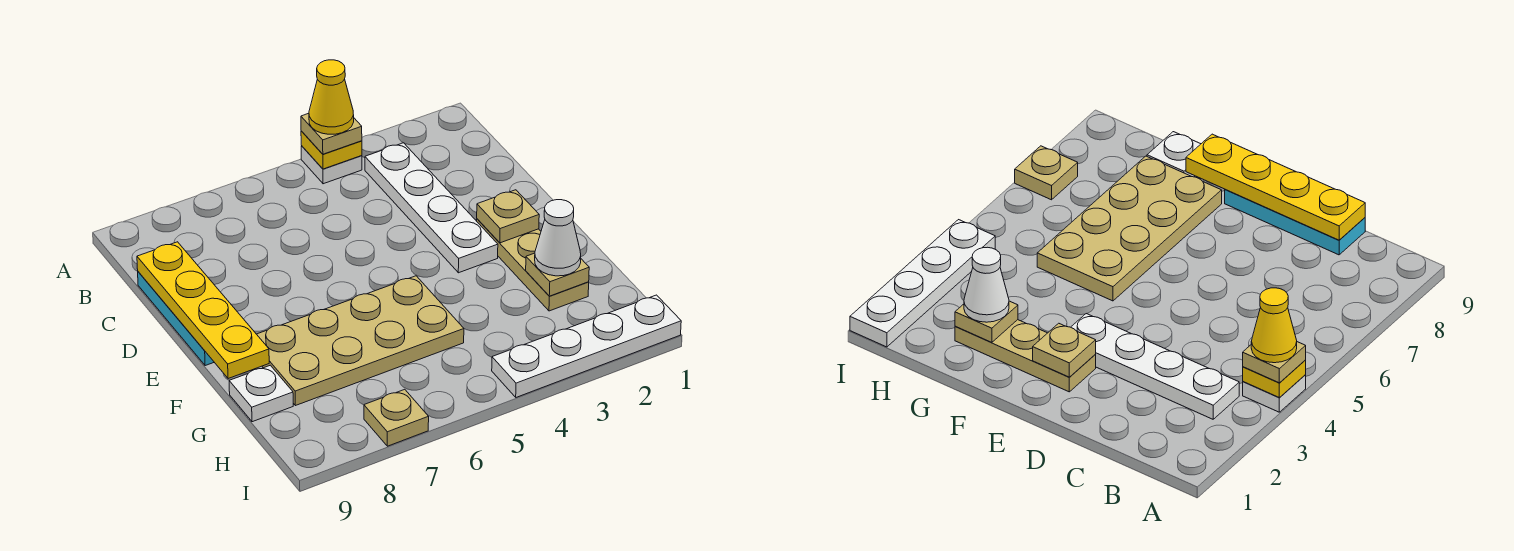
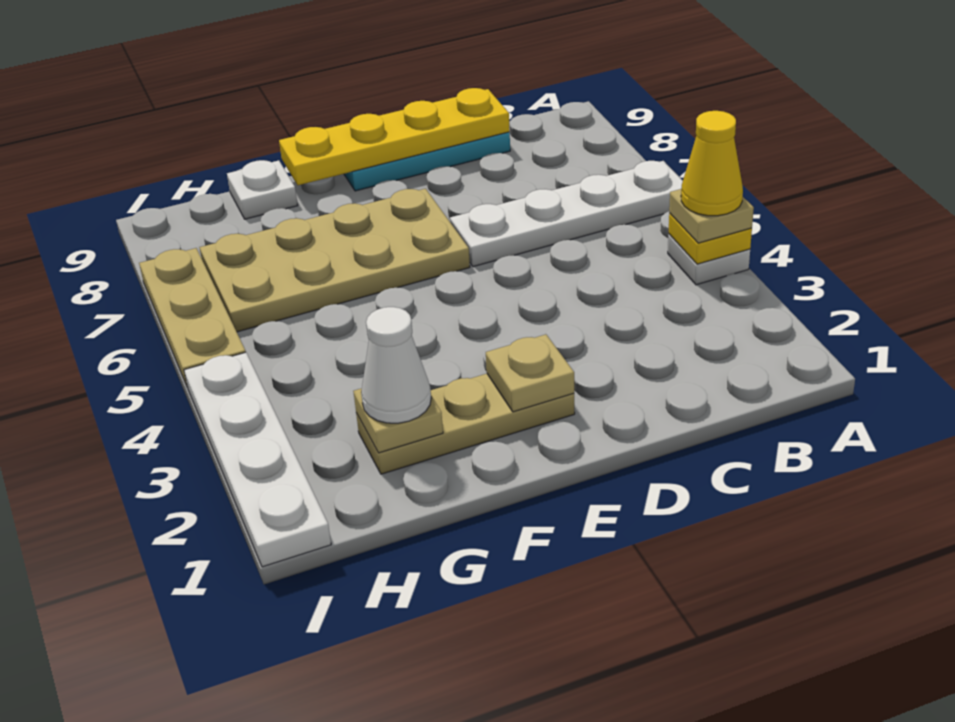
white plate B3:E3 level 1 -> white plate A6:D6 level 1
tan plate F5:G8 level 1 -> tan plate E6:H7 level 1
tan plate I7 level 1 -> tan plate I5:I7 level 1

